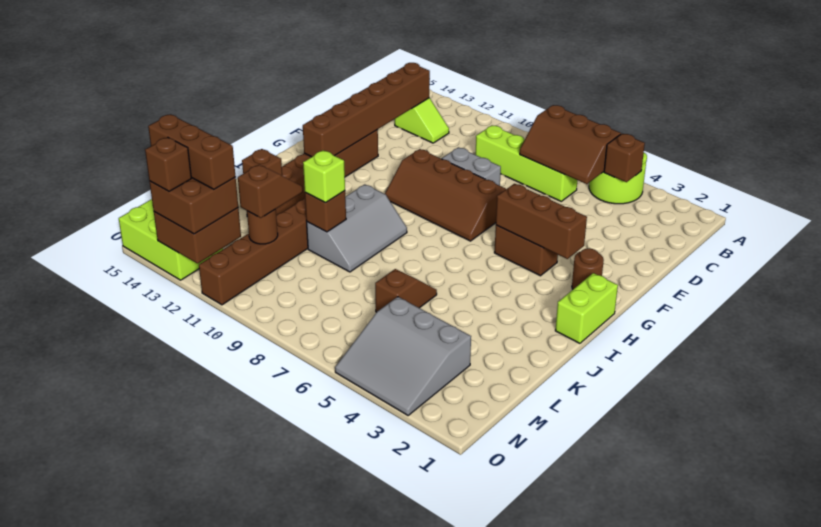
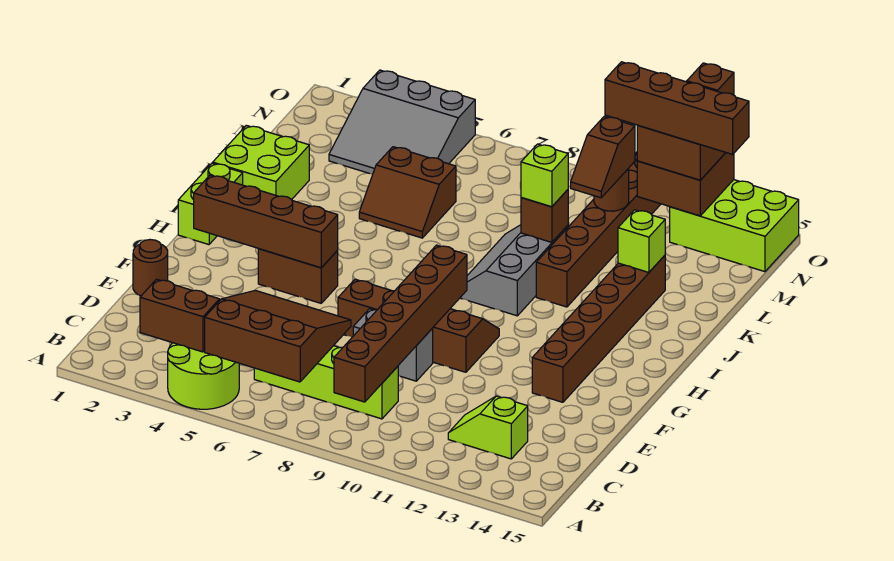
brown brick B4 level 2 -> brown brick B3:B4 level 2
brown slope B5:C7 level 2 top B -> brown slope B5:D7 level 2 top B
brown brick C13:H13 level 2 -> brown brick B9:G9 level 2
brown round brick G2 level 1 -> brown round brick E1 level 1
brown brick G3:G5 level 2 -> brown brick G2:G5 level 2
none -> lime brick J1:K2 level 1
brown slope K6:L6 level 1 top L -> brown slope K5:L6 level 1 top L
brown brick K13 level 2 -> lime brick K13 level 2
grey slope M3:O5 level 1 top M -> grey slope M3:O5 level 1 top O
brown brick N12:N14 level 4 -> brown brick N11:N14 level 4

